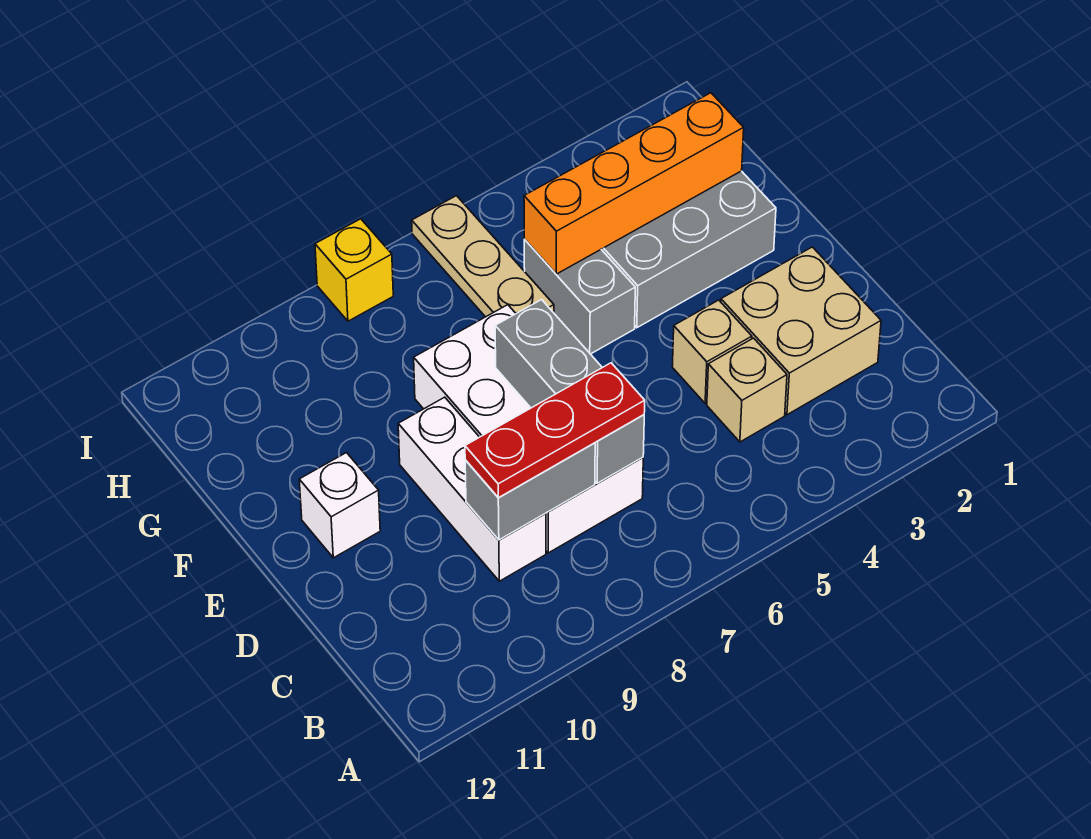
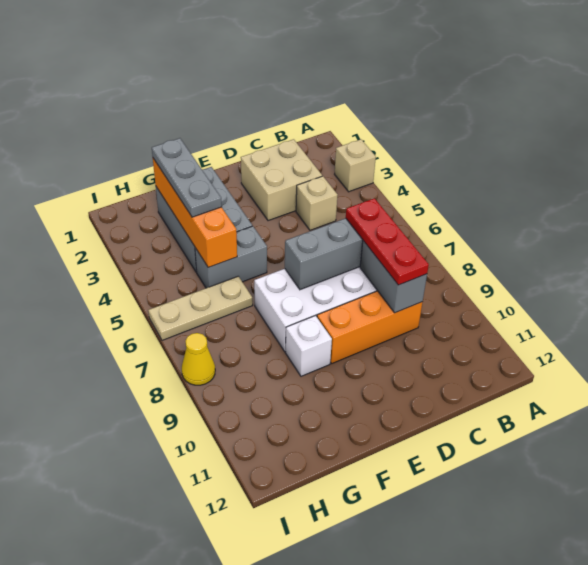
white brick C9:E9 level 1 -> orange brick C9:E9 level 1
tan brick D4 level 1 -> tan brick A3 level 1
white brick E11 level 1 -> white brick F9 level 1
none -> grey plate G2:G4 level 3
yellow brick I8 level 1 -> yellow cone I8 level 1

